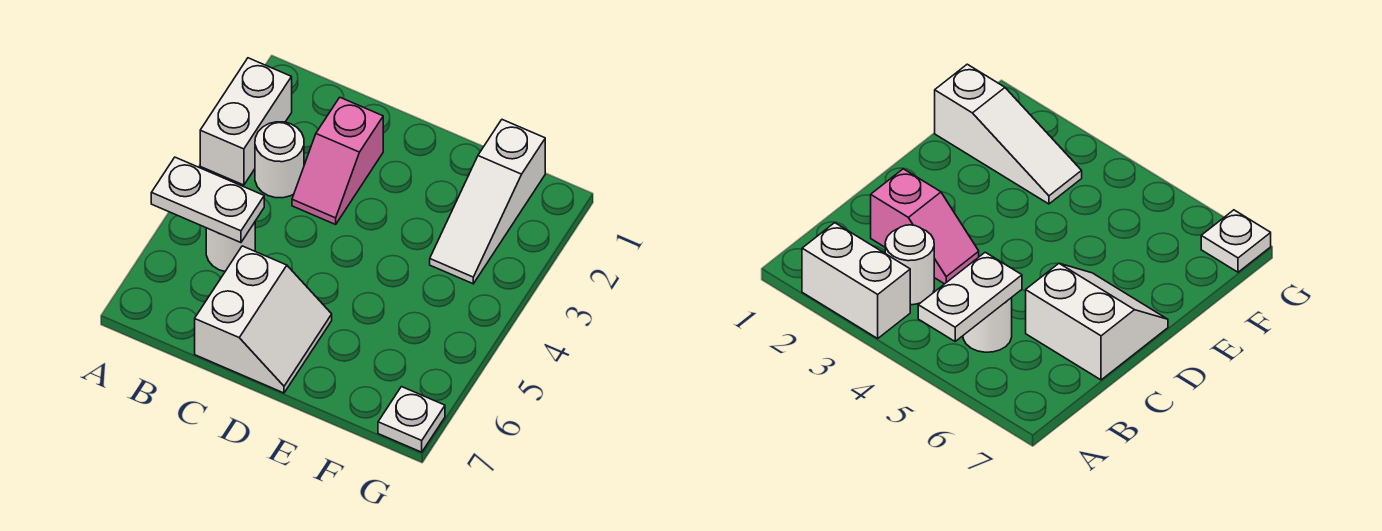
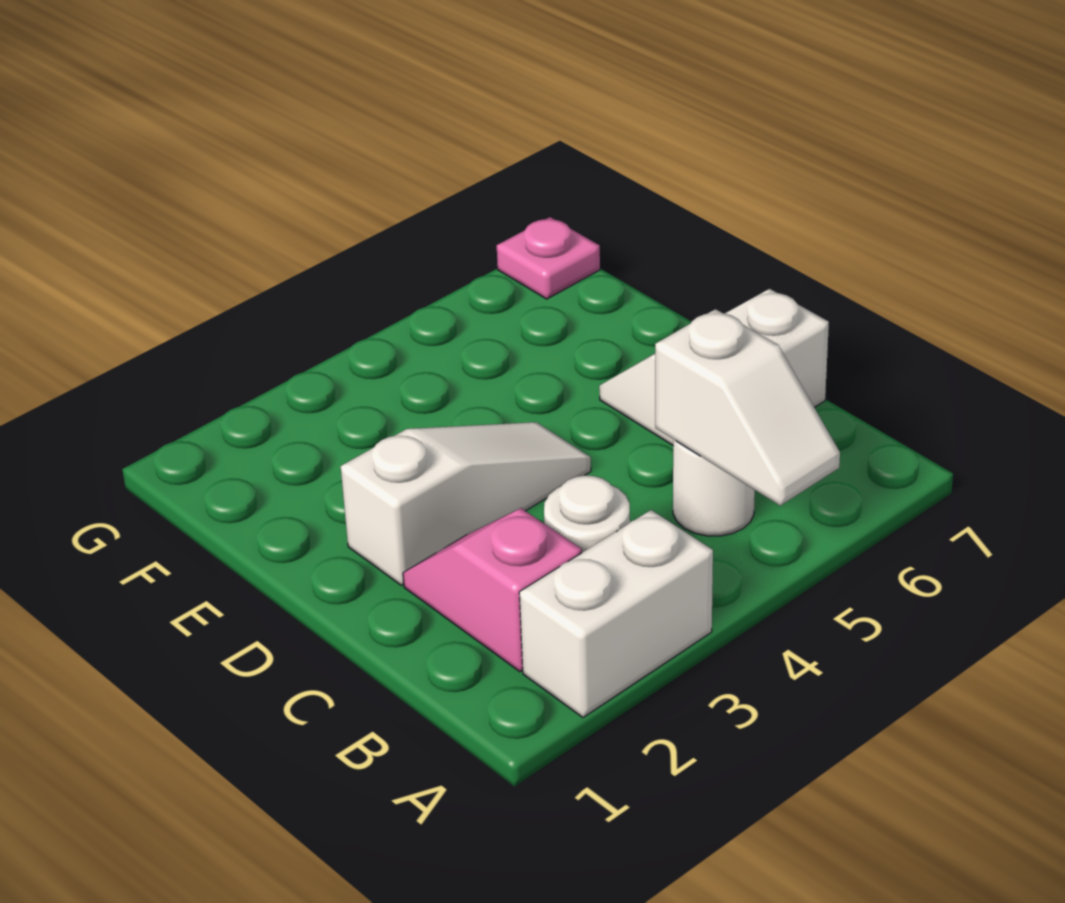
white plate A5:B5 level 2 -> white slope A5:B5 level 2 top B
pink slope C2:C3 level 1 top 2 -> pink slope B2:C2 level 1 top B
white slope F1:F3 level 1 top 1 -> white slope D2:D4 level 1 top 2
white plate G7 level 1 -> pink plate G7 level 1

